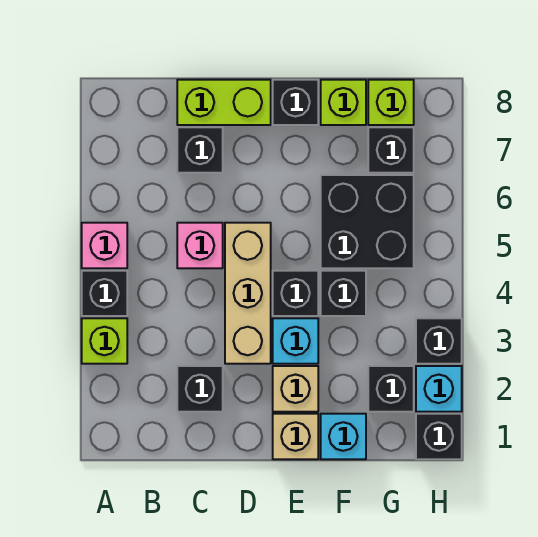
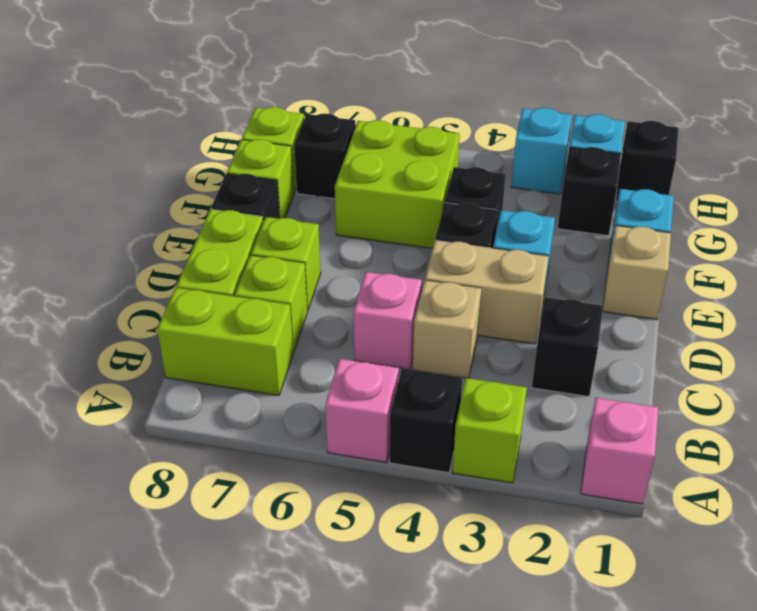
none -> pink brick A1 level 1
none -> lime brick B7:B8 level 1
black brick C7 level 1 -> lime brick C7 level 1
tan brick D3:D5 level 1 -> tan brick D3:D4 level 1
none -> lime brick D7 level 1
tan brick E2 level 1 -> tan brick C4 level 1
black brick F5:G6 level 1 -> lime brick F5:G6 level 1
black brick H3 level 1 -> cyan brick H3 level 1

